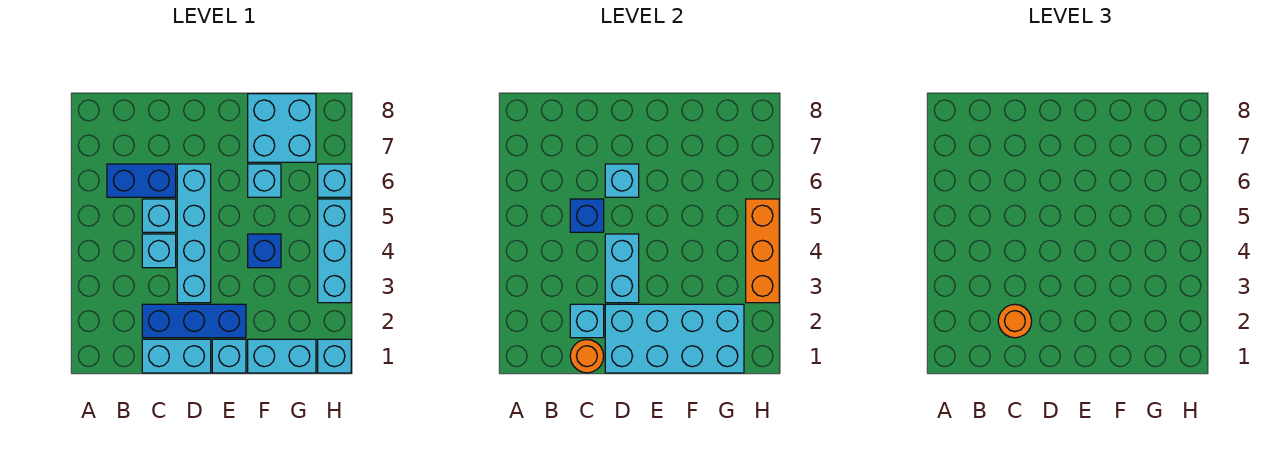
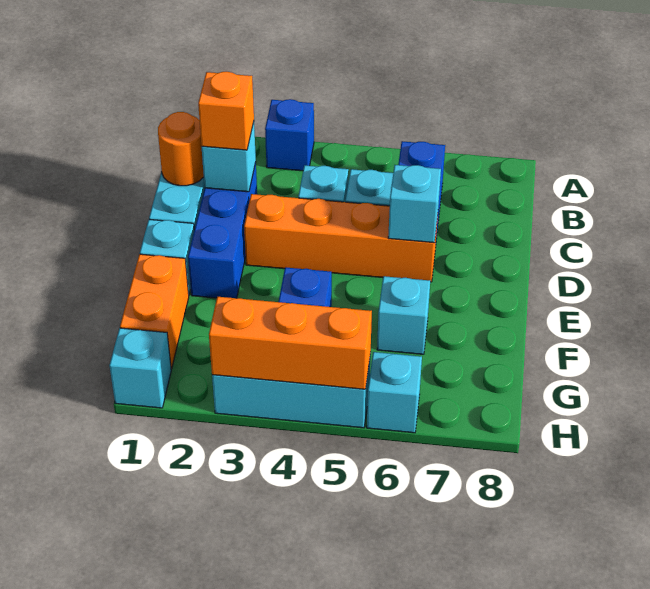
orange round brick C2 level 3 -> orange brick C2 level 3
blue brick C5 level 2 -> blue brick A3 level 1
cyan brick D1:G2 level 2 -> none
cyan brick D3:D6 level 1 -> orange brick D3:D6 level 1
cyan brick D3:D4 level 2 -> none
cyan brick F1:G1 level 1 -> orange brick F1:G1 level 1
cyan brick F7:G8 level 1 -> none

